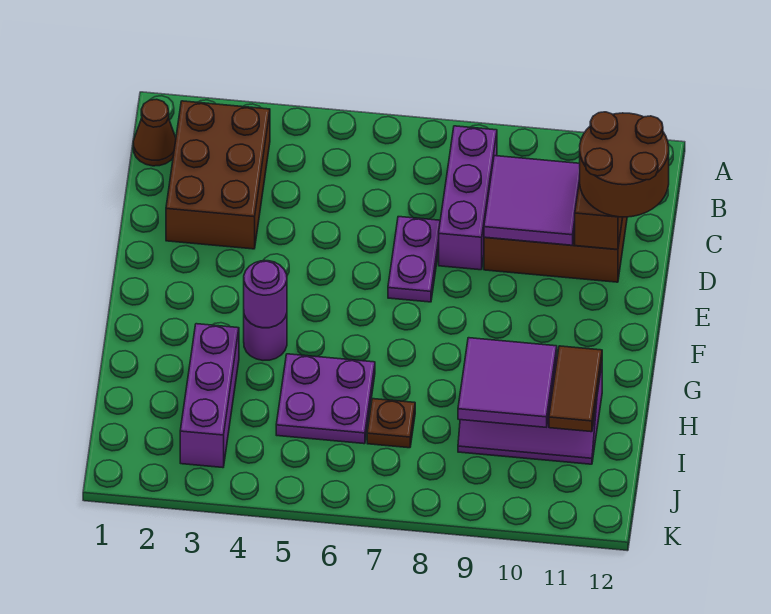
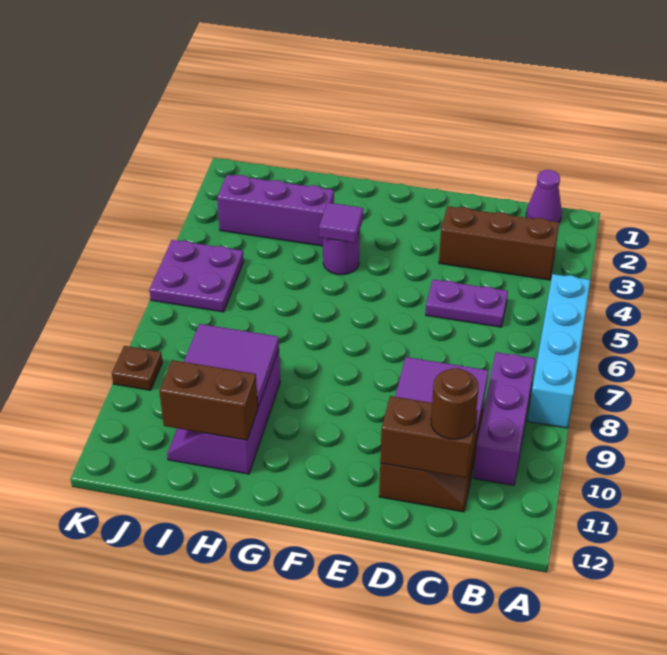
none -> cyan brick A5:A8 level 1
brown cone B1 level 1 -> purple cone B1 level 1
brown brick B2:D3 level 1 -> brown brick B3:D3 level 1
purple brick B8:D8 level 1 -> purple brick B8:B10 level 1
brown round brick C11:D12 level 3 -> brown round brick C11 level 3
purple plate D7:E7 level 1 -> purple plate C5:D5 level 1
purple round brick G4 level 2 -> purple tile G4 level 2
purple plate H5:I6 level 1 -> purple plate J5:K6 level 1
brown tile H11:I11 level 2 -> brown brick H11:I11 level 2
brown plate I7 level 1 -> brown plate K9 level 1

